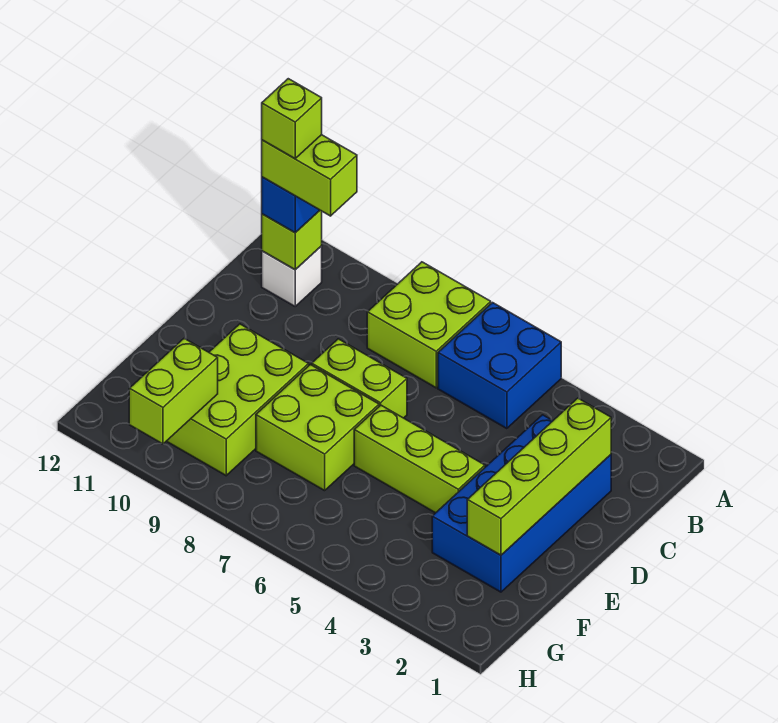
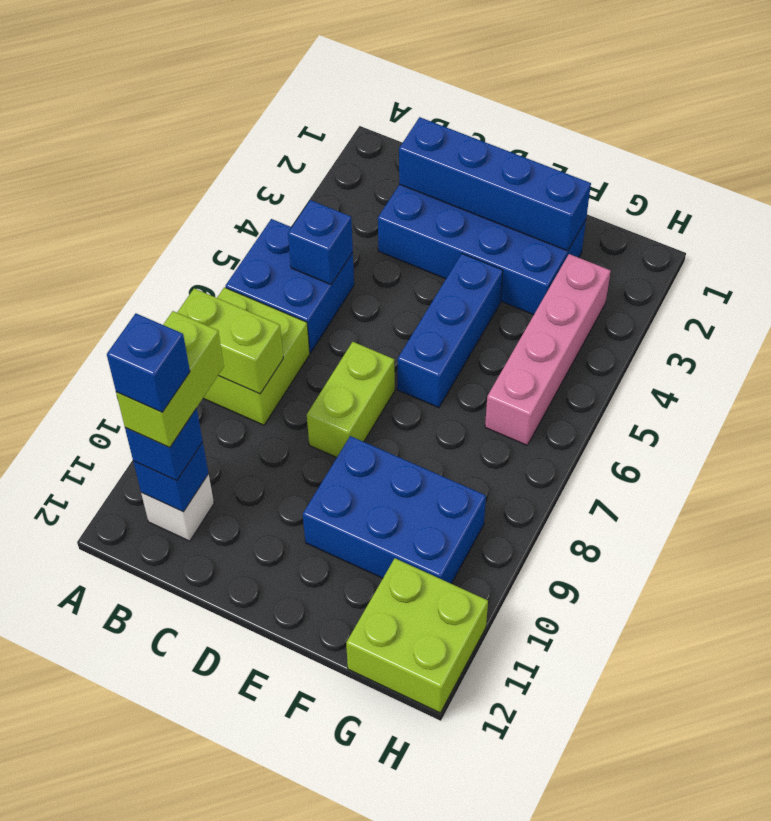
none -> blue brick B5 level 2
lime brick B11 level 2 -> blue brick B11 level 2
lime brick B11 level 5 -> blue brick B11 level 5
lime brick C2:F2 level 2 -> blue brick C2:F2 level 2
lime brick E4:E6 level 1 -> blue brick E4:E6 level 1
lime brick E7:F8 level 1 -> lime brick G11:H12 level 1
lime brick E9:G10 level 1 -> blue brick E9:G10 level 1
none -> pink brick G3:G6 level 1
lime brick G10:H10 level 2 -> lime brick A8:B8 level 2

